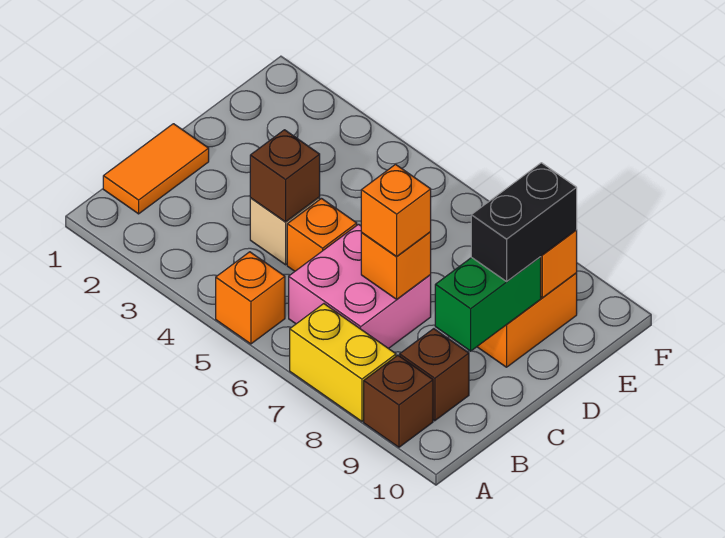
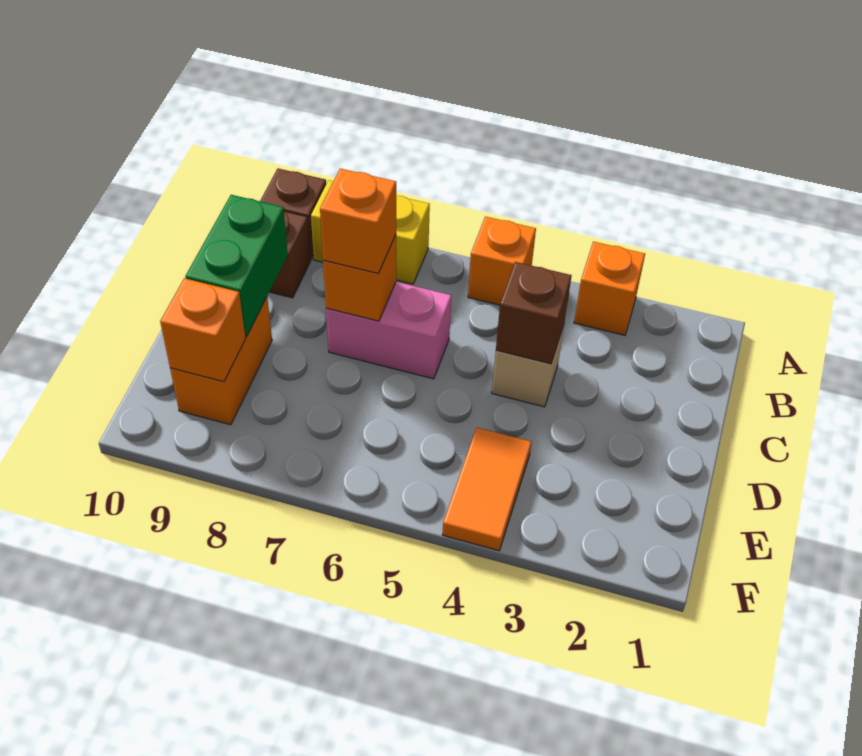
orange tile B1:C1 level 1 -> orange tile E4:F4 level 1
pink brick B6:C7 level 1 -> pink brick C6:C7 level 1
orange brick C5 level 1 -> orange brick A3 level 1
black brick D9:E9 level 3 -> none

